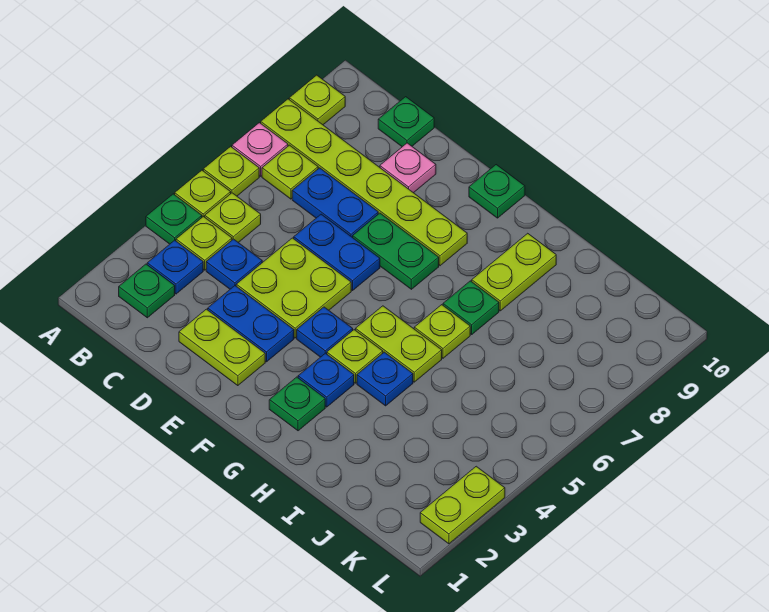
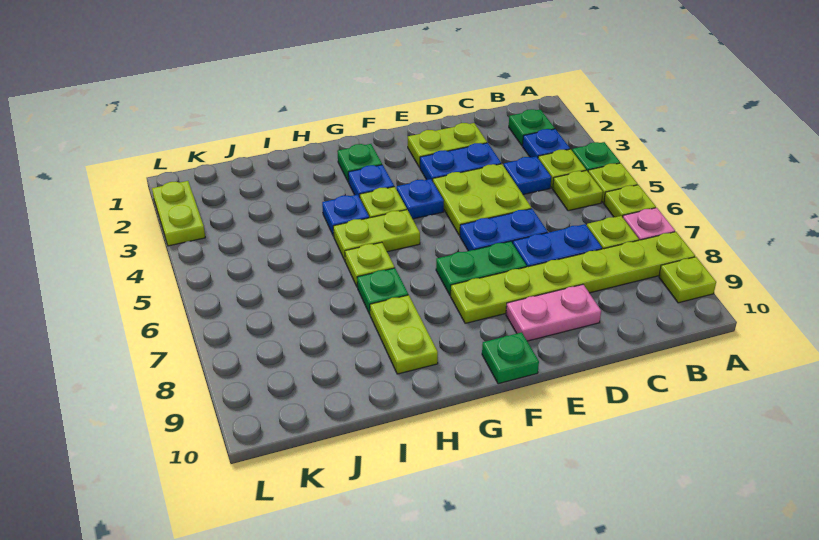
green plate C10 level 1 -> none
pink plate D9 level 1 -> pink plate D9:E9 level 1

